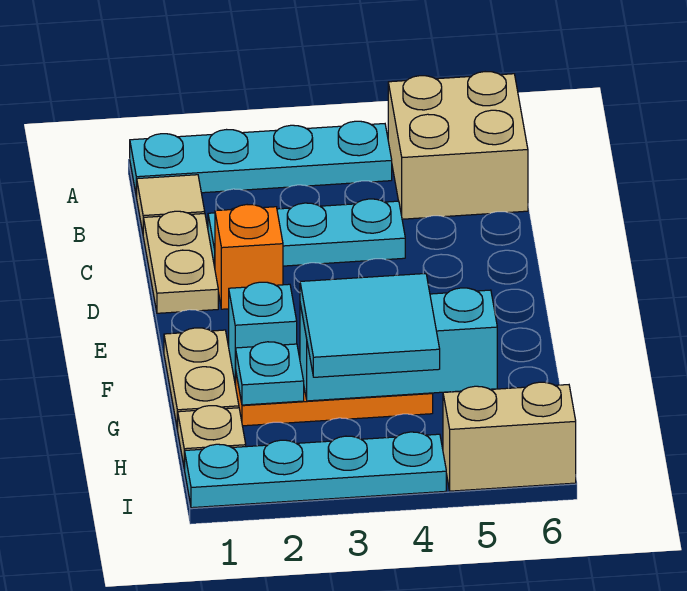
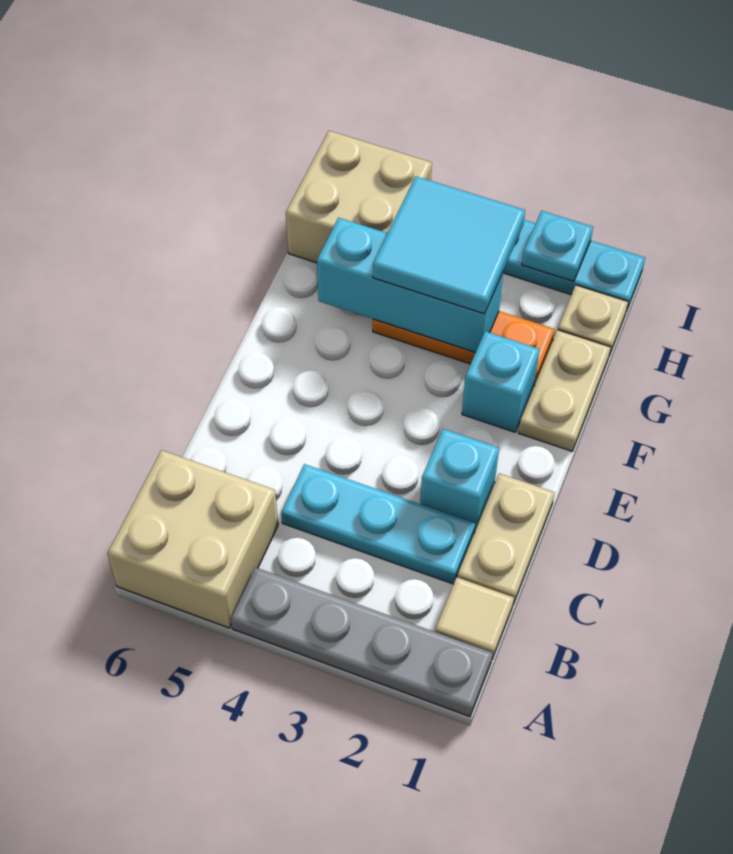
cyan plate A1:A4 level 1 -> grey plate A1:A4 level 1
orange brick D2 level 1 -> cyan brick D2 level 1
cyan plate G2 level 2 -> cyan plate I2 level 2
tan brick I5:I6 level 1 -> tan brick H5:I6 level 1

